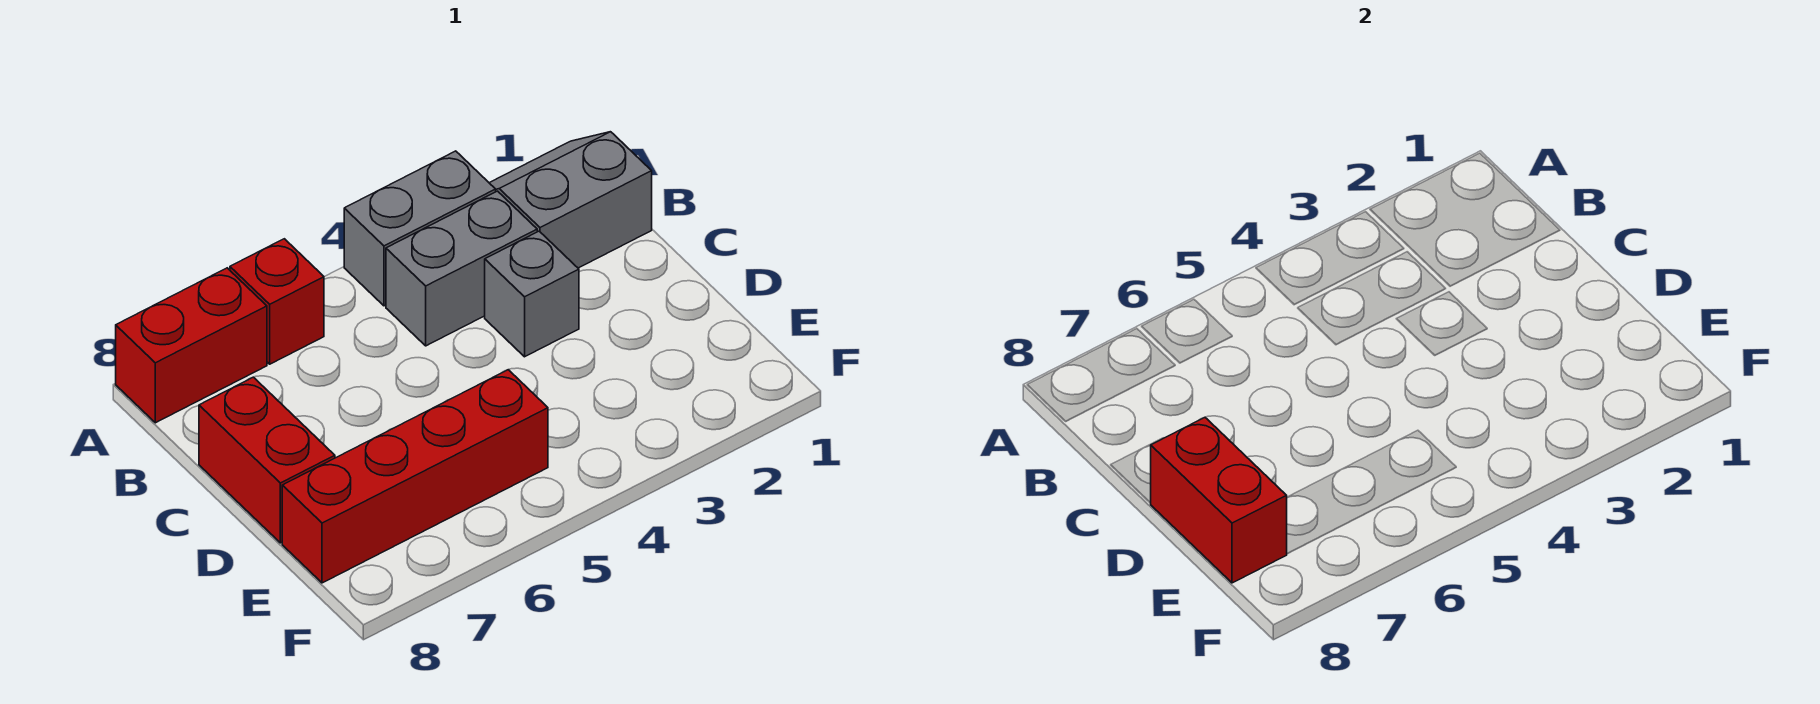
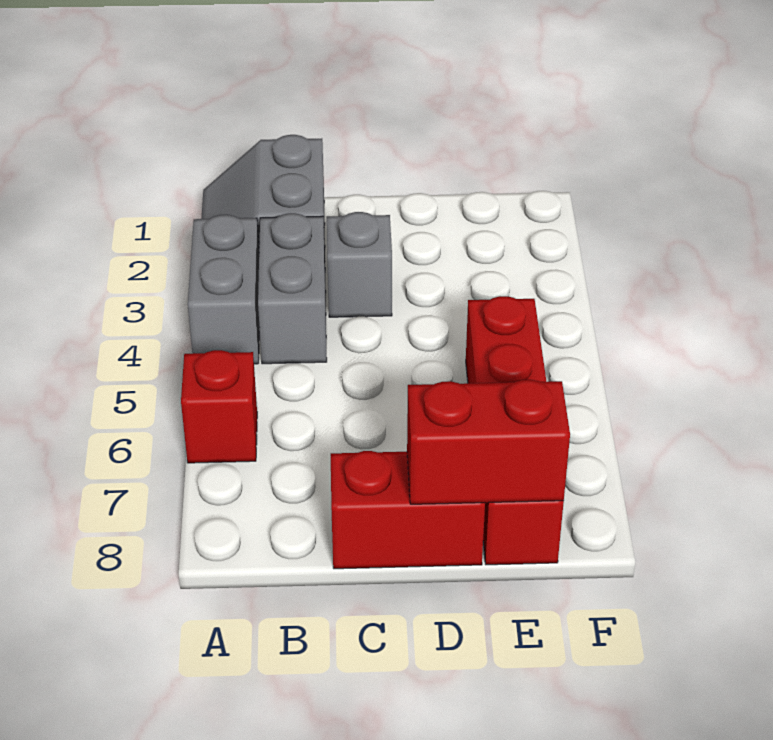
red brick A7:A8 level 1 -> none

